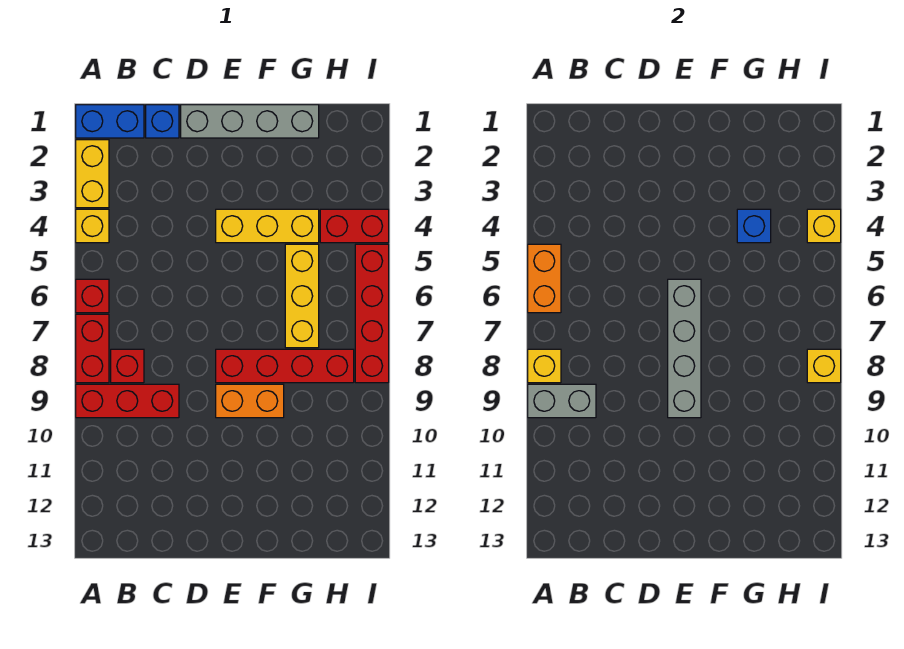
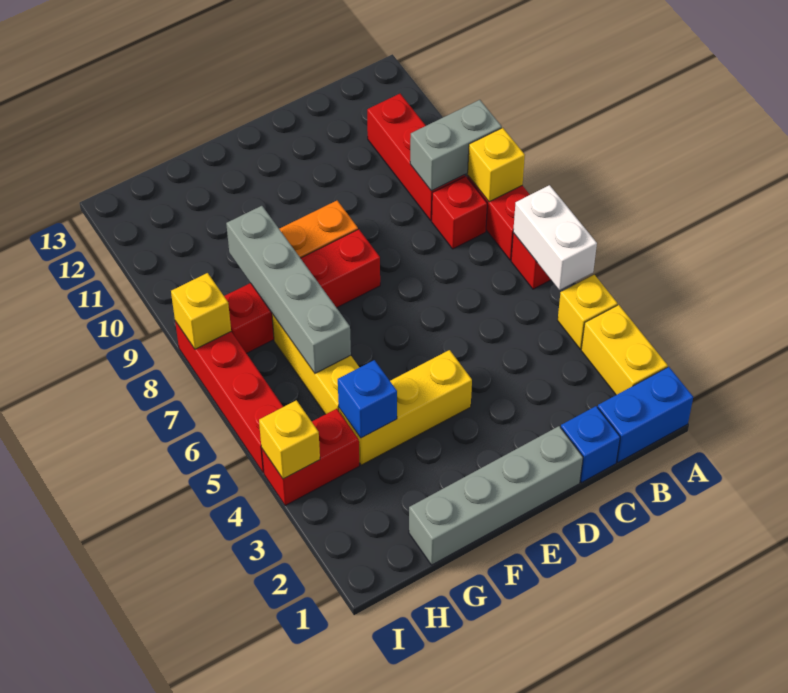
orange brick A5:A6 level 2 -> white brick A5:A6 level 2
red brick A9:C9 level 1 -> red brick B9:B11 level 1
grey brick E6:E9 level 2 -> grey brick G6:G9 level 2

